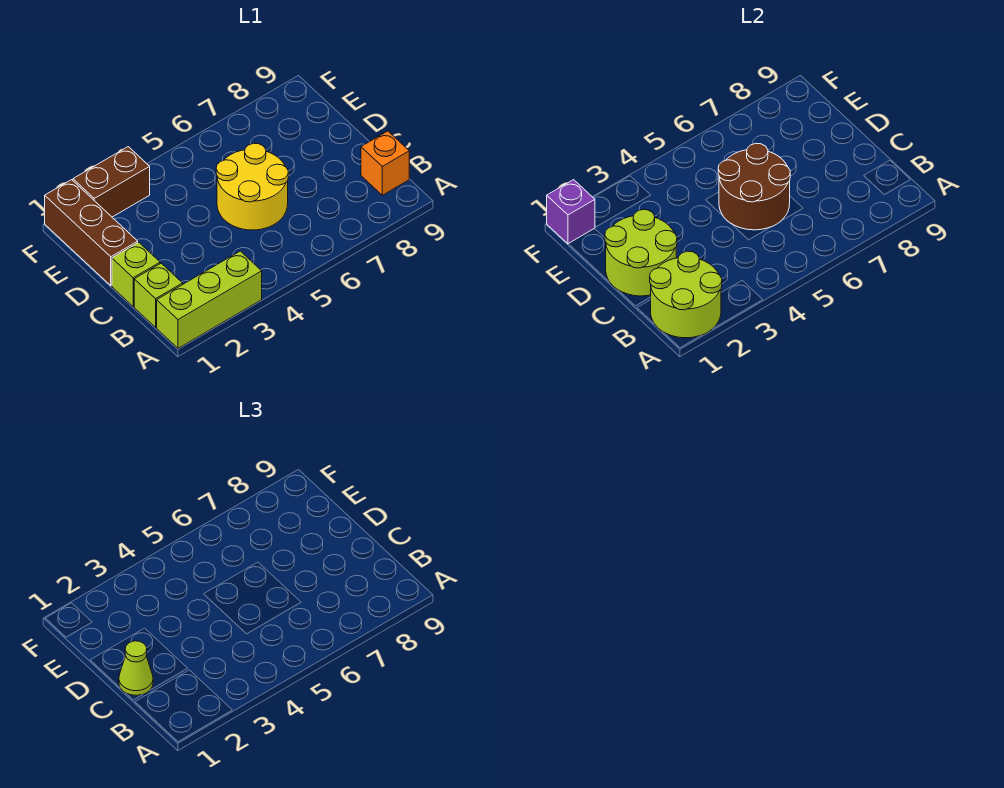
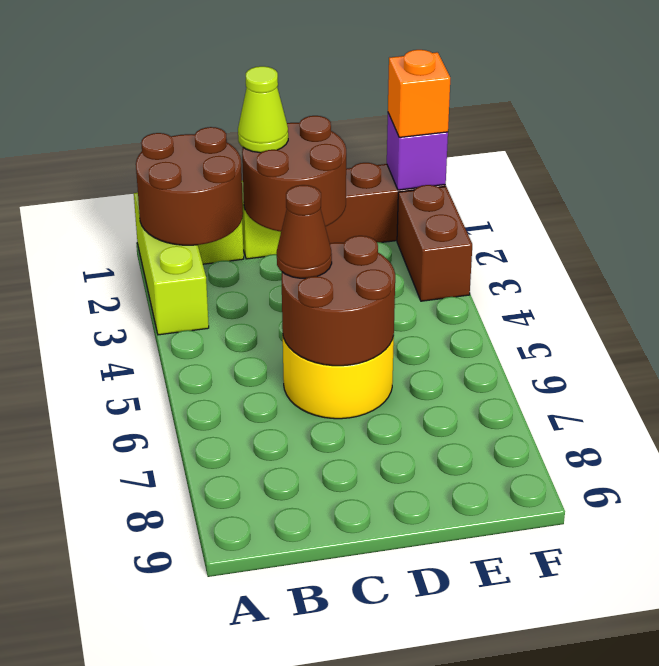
lime round brick A1:B2 level 2 -> brown round brick A1:B2 level 2
orange brick B9 level 1 -> orange brick F1 level 3
lime round brick C1:D2 level 2 -> brown round brick C1:D2 level 2
none -> brown cone C5 level 3

